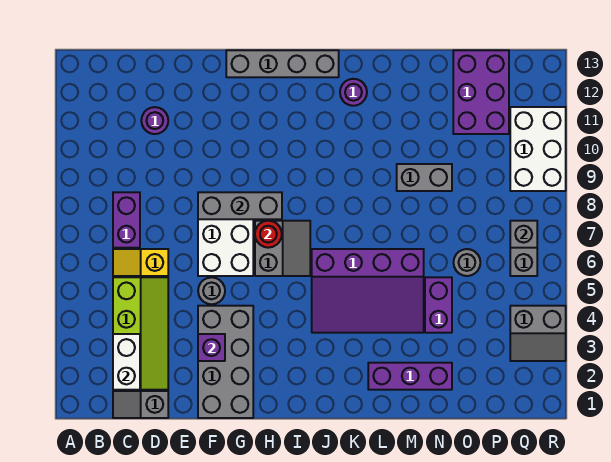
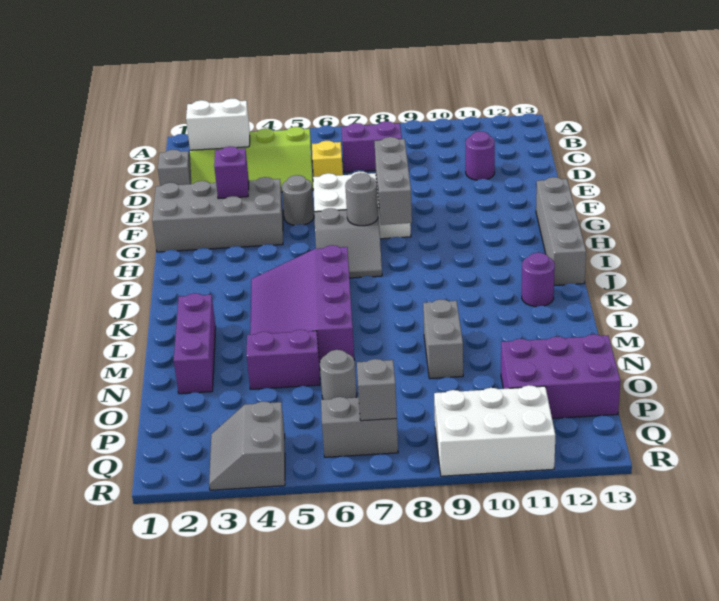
red round brick H7 level 2 -> grey round brick H7 level 2

